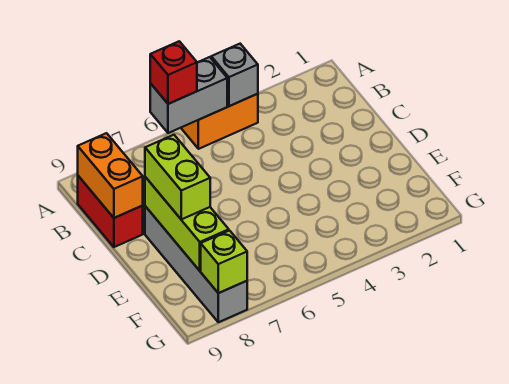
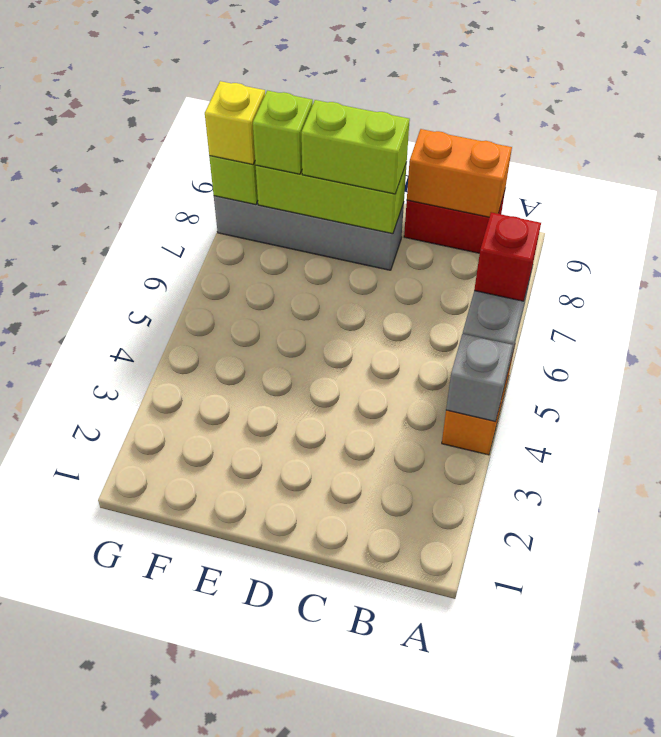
none -> lime brick F8 level 3
none -> yellow brick G8 level 3

